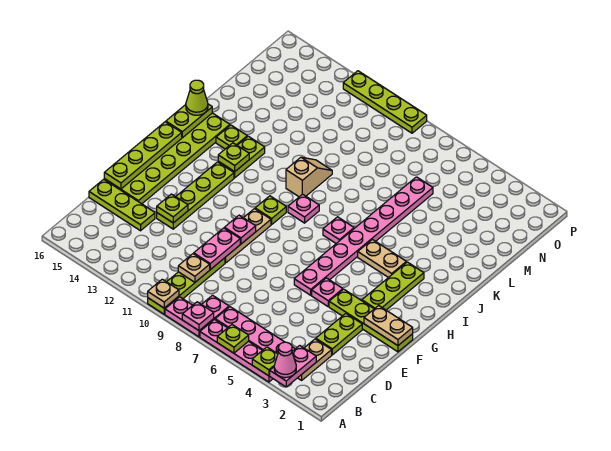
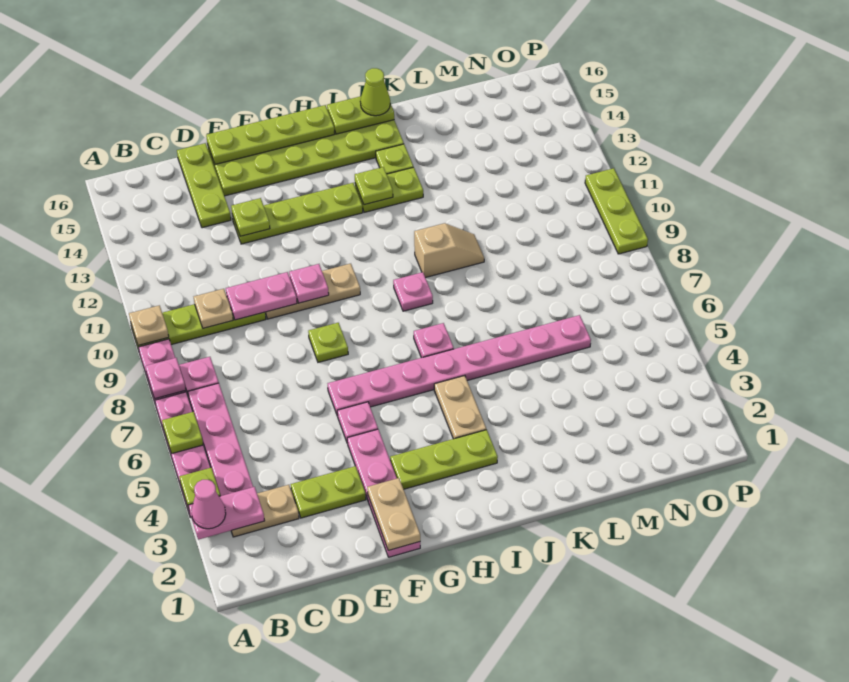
lime plate F1:F4 level 1 -> pink plate F1:F4 level 1
lime plate H10 level 1 -> lime plate F8 level 1
lime plate P9:P12 level 1 -> lime plate P9:P11 level 1

